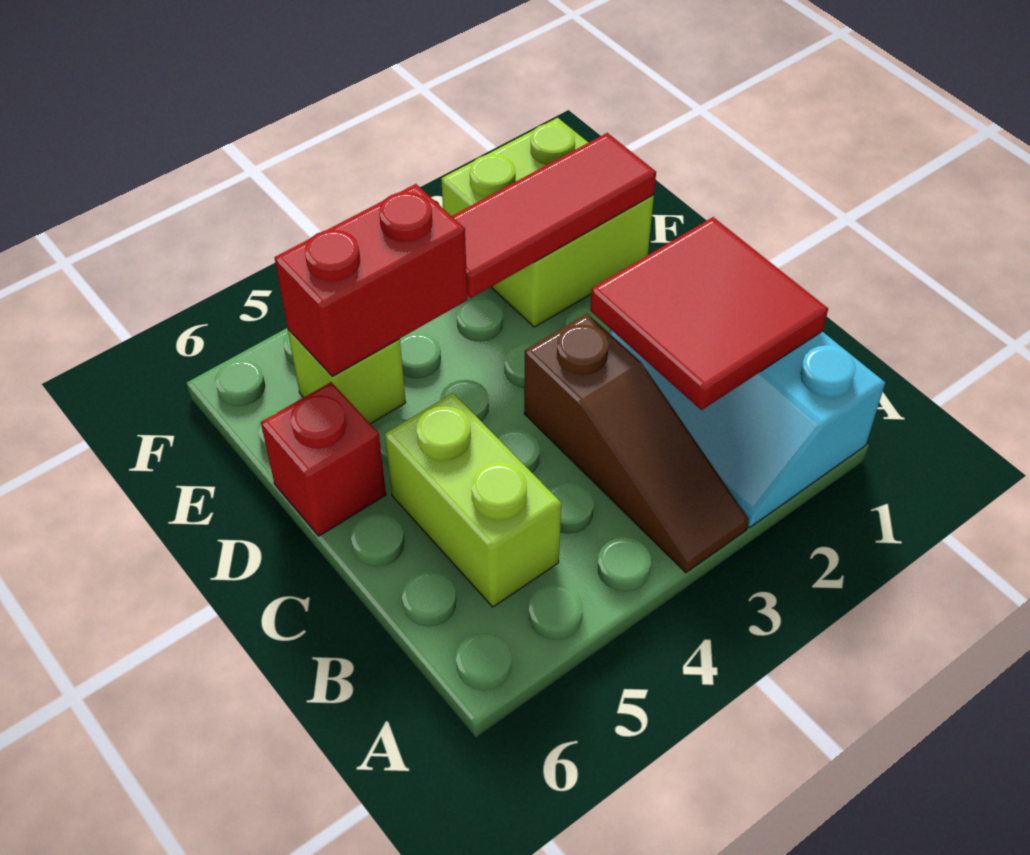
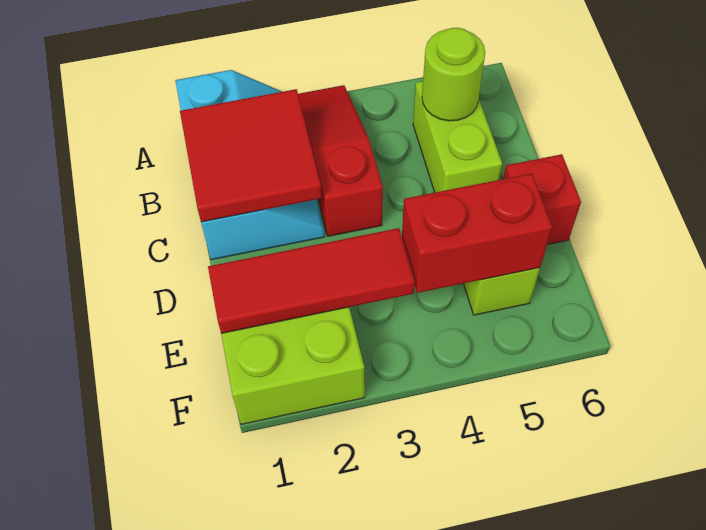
brown slope A3:C3 level 1 top C -> red slope A3:C3 level 1 top C
none -> lime round brick B5 level 2

